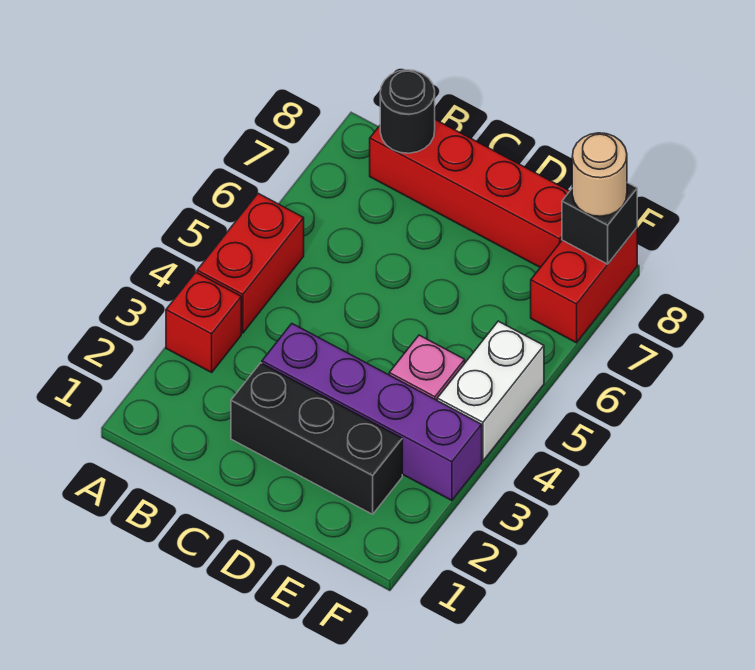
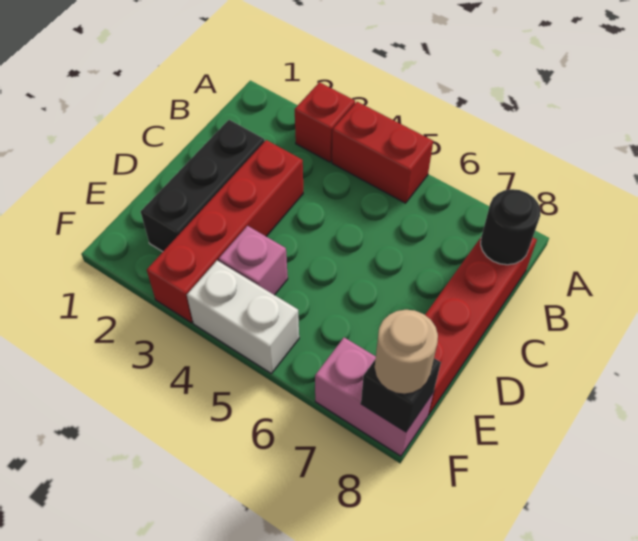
purple brick C3:F3 level 1 -> red brick C3:F3 level 1
red brick F7:F8 level 1 -> pink brick F7:F8 level 1

